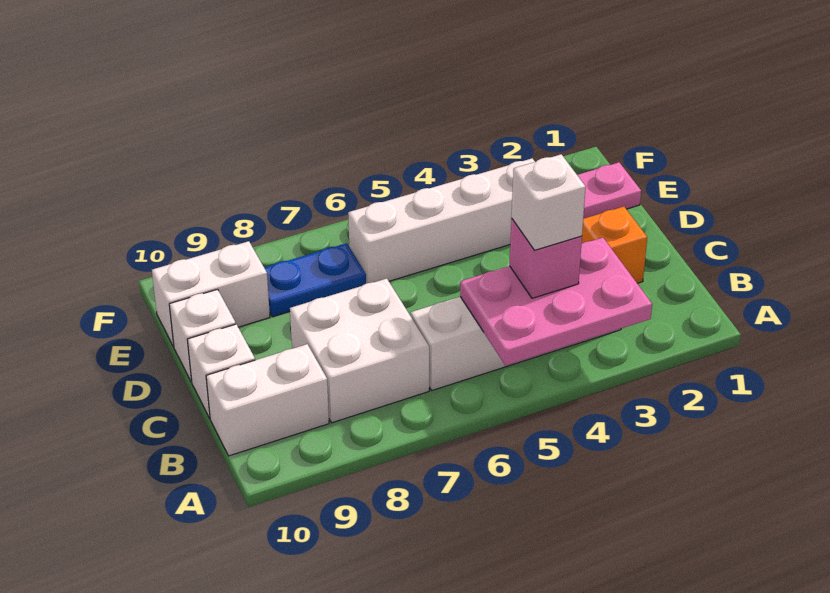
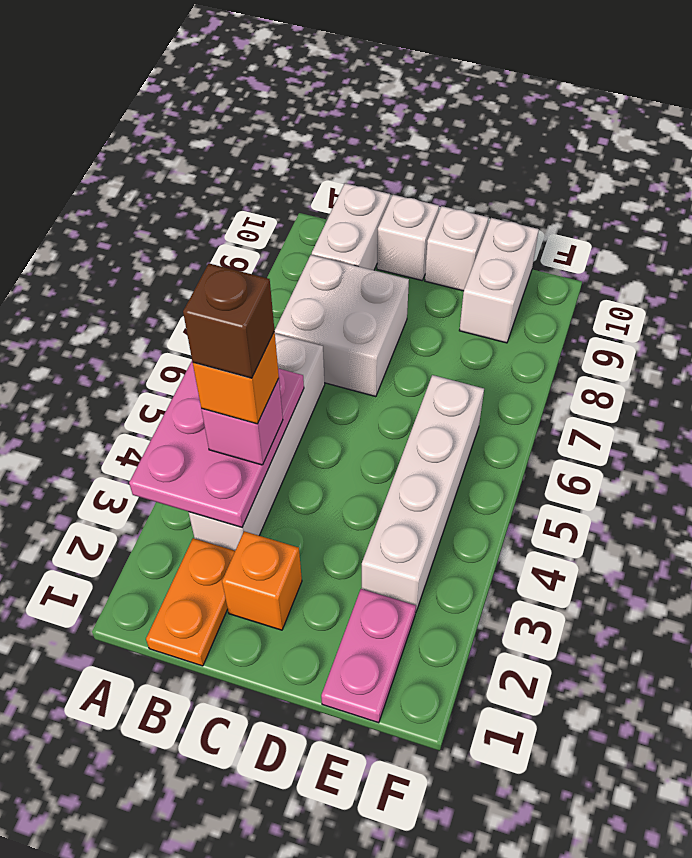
none -> orange plate B1:B2 level 1
white brick B4 level 4 -> orange brick B4 level 4
none -> brown brick B4 level 5
blue plate E7:E8 level 1 -> none

